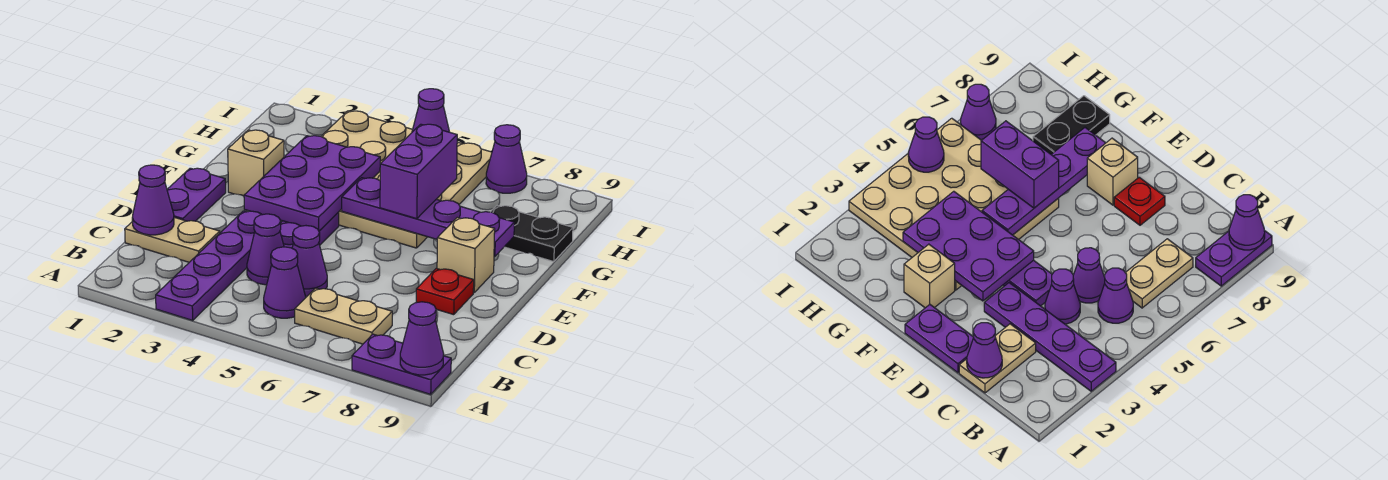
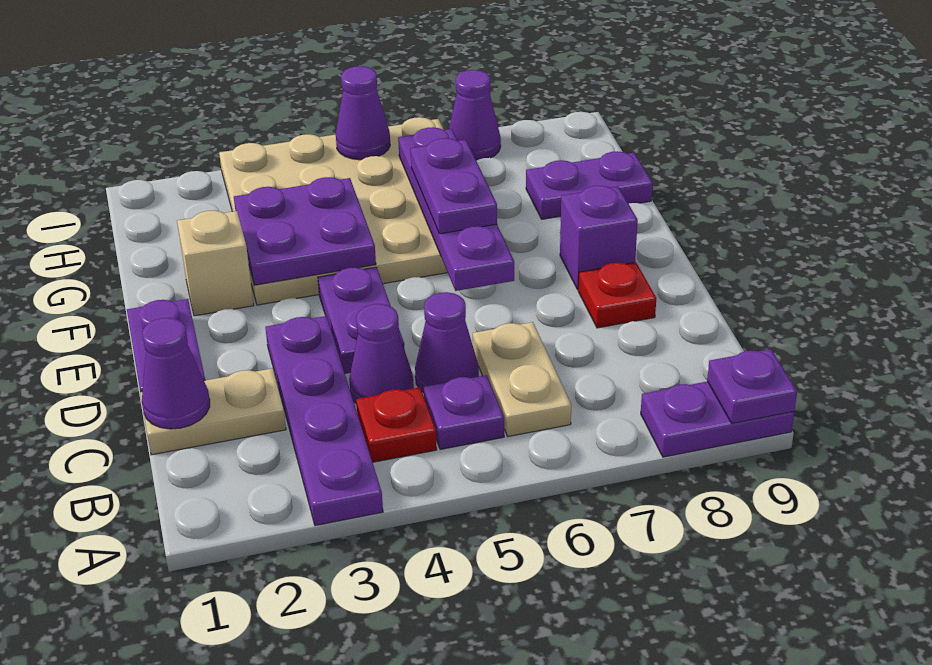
purple cone A9 level 2 -> purple plate A9 level 2
none -> red plate B4 level 1
purple cone B5 level 1 -> purple plate B5 level 1
tan plate B6:B7 level 1 -> tan plate B6:C6 level 1
purple plate E3:G4 level 2 -> purple plate F3:G4 level 2
tan brick E8 level 1 -> purple brick E8 level 1
purple plate F5:F8 level 2 -> purple plate E6:H6 level 2
purple brick F6:G6 level 3 -> purple plate F6:G6 level 3
black plate G8:G9 level 1 -> purple plate G8:G9 level 1

